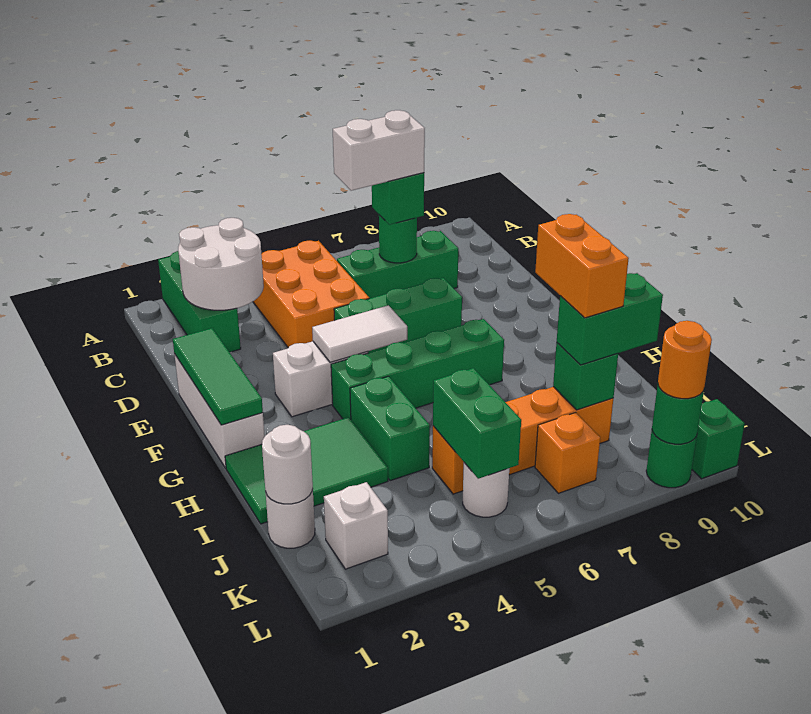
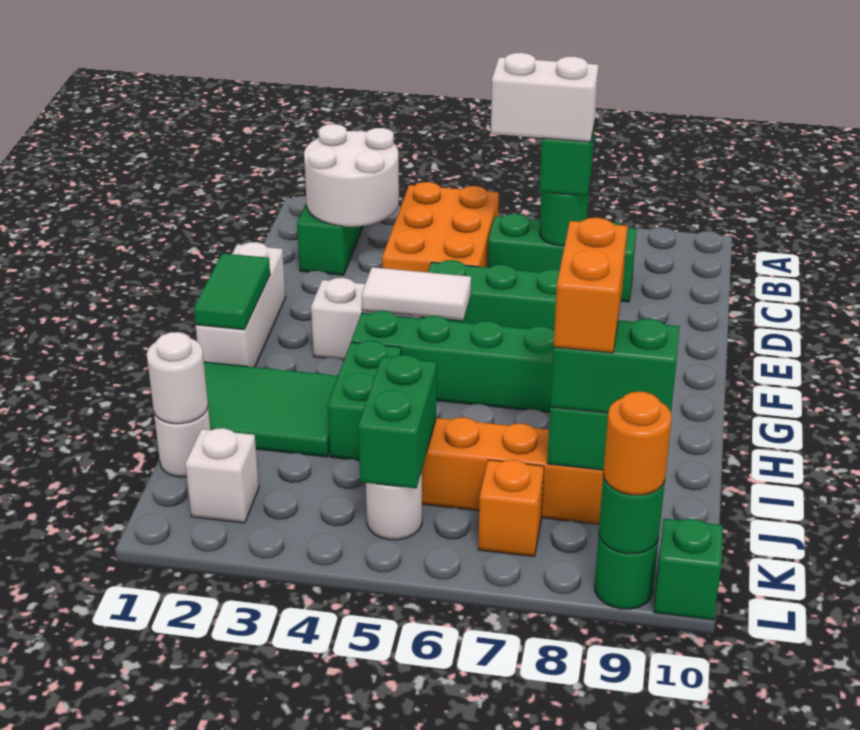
green tile E1:G1 level 2 -> green tile F1:G1 level 2

